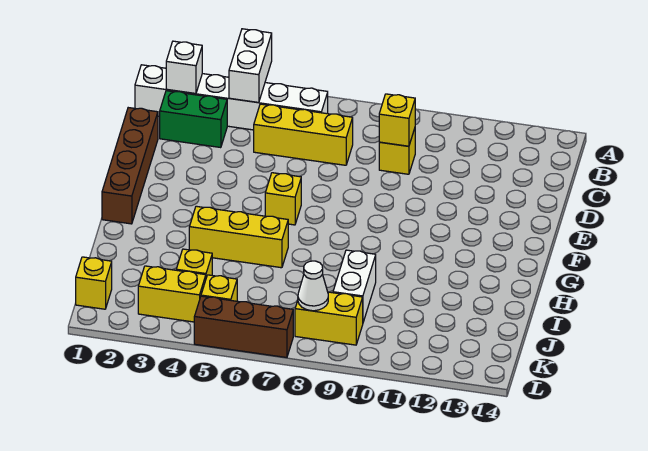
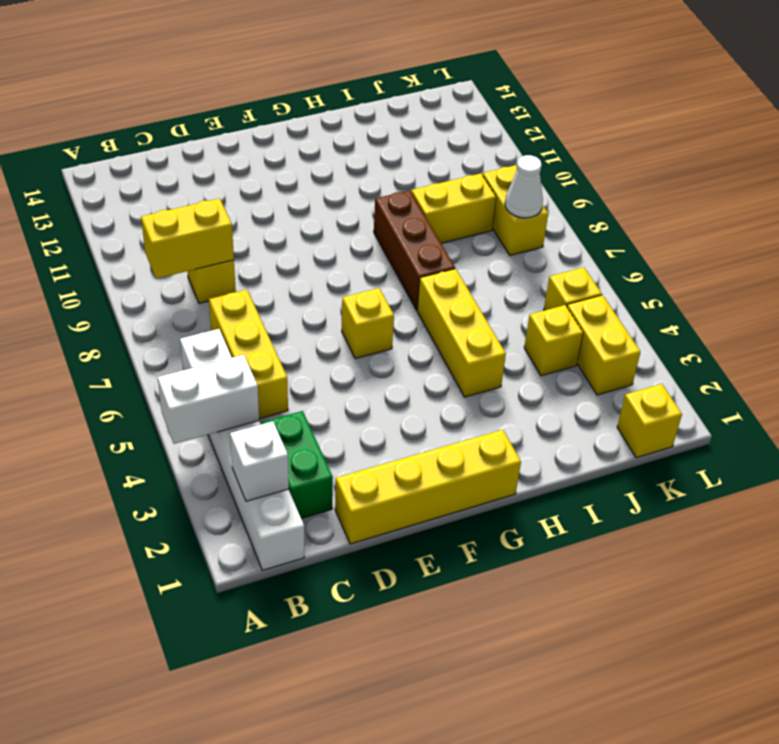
yellow brick C9 level 2 -> yellow brick B9:C9 level 2
brown brick D1:G1 level 1 -> yellow brick D1:G1 level 1
white brick I9:J9 level 1 -> yellow brick I9:J9 level 1
brown brick L5:L7 level 1 -> brown brick H7:H9 level 1

